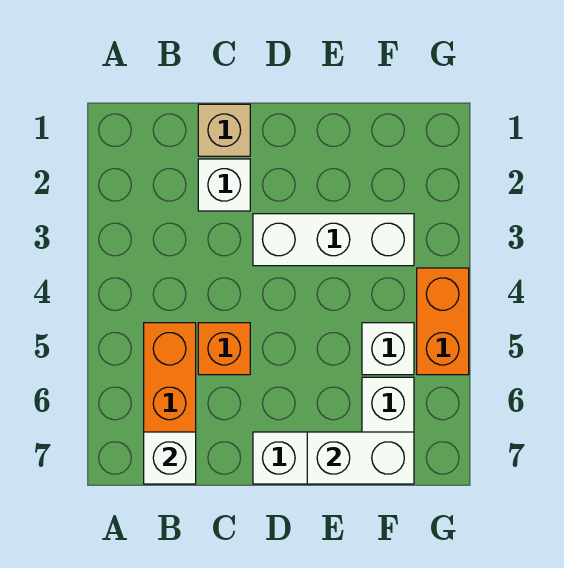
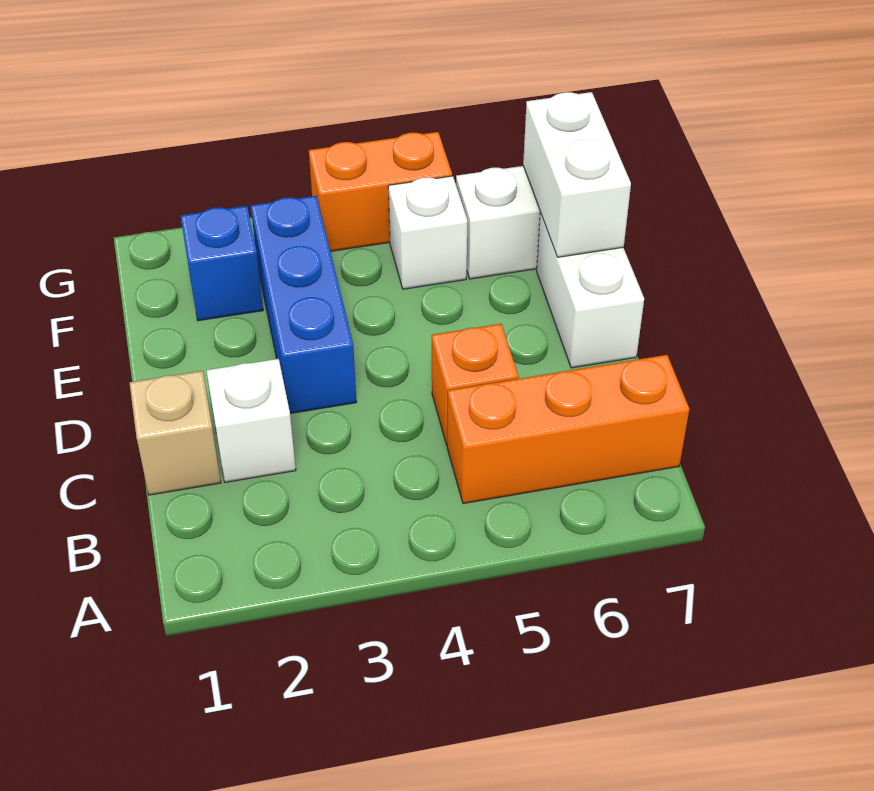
white brick B7 level 2 -> none
white brick D3:F3 level 1 -> blue brick D3:F3 level 1
none -> blue brick F2 level 1

